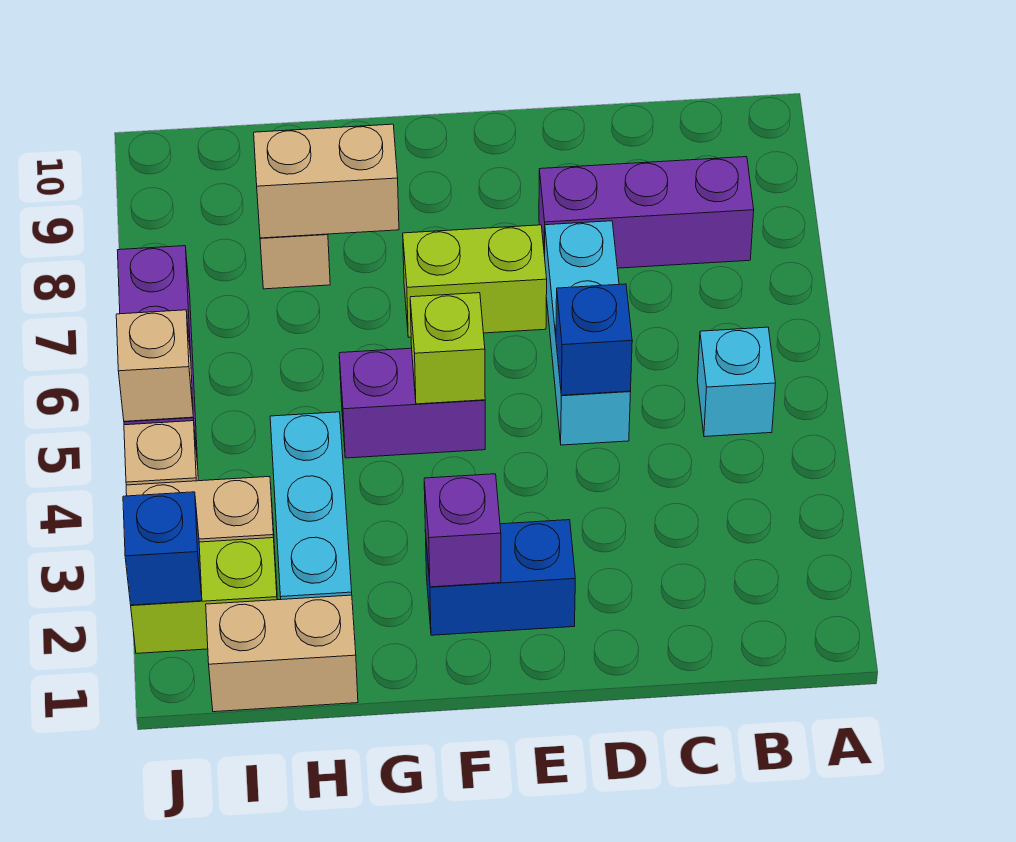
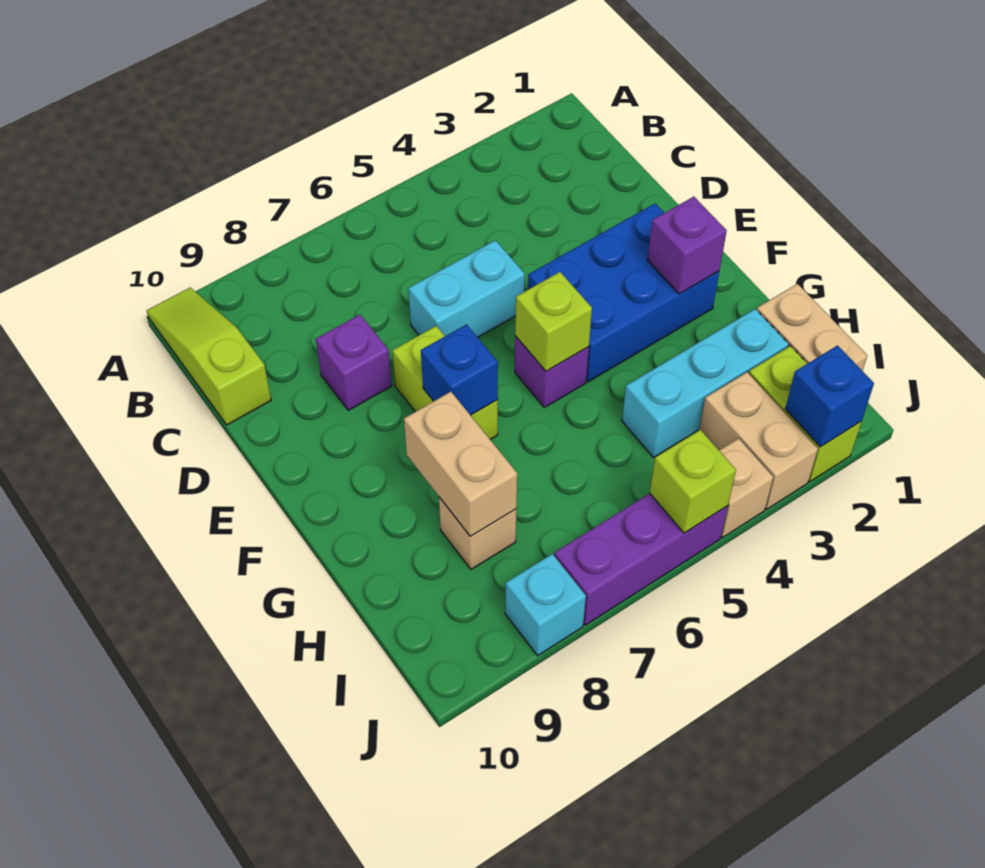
none -> lime slope A10:C10 level 1 top C
cyan brick B5 level 1 -> cyan brick J8 level 1
purple brick B8:D8 level 1 -> purple brick D8 level 1
cyan brick D5:D7 level 1 -> cyan brick D5:D6 level 1
blue brick D5 level 2 -> blue brick F7 level 2
blue brick E2:F2 level 1 -> blue brick E2:F4 level 1
purple brick F5:G5 level 1 -> purple brick F5 level 1
tan brick J5 level 2 -> lime brick J5 level 2

